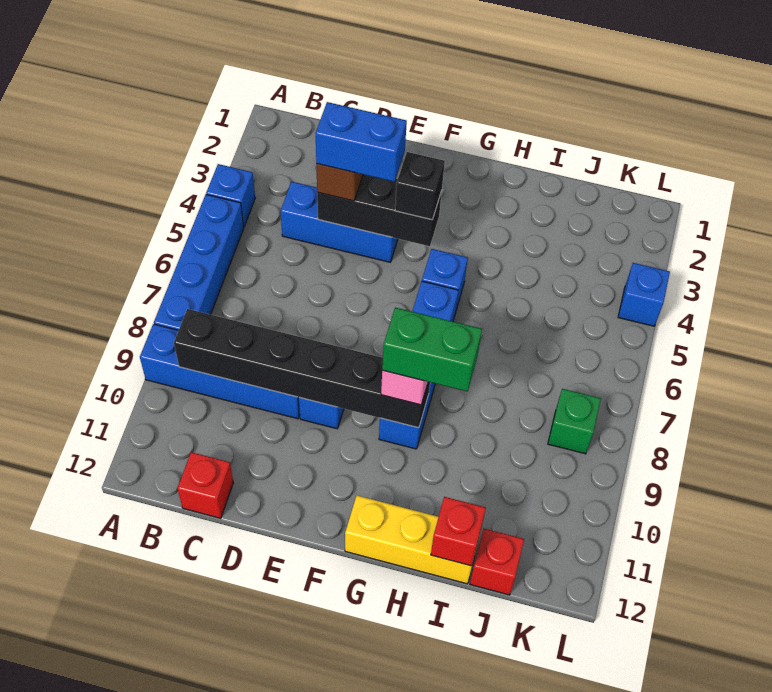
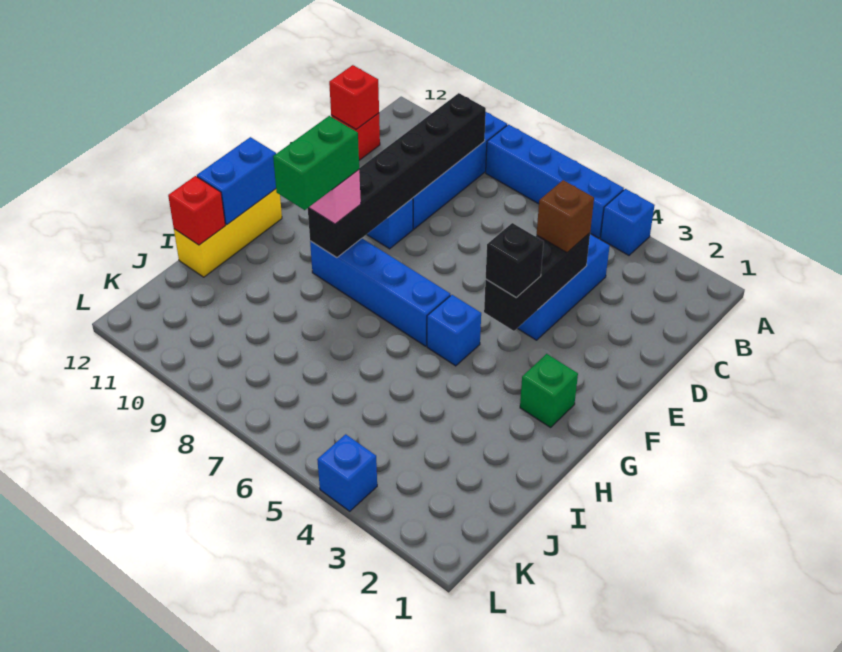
blue brick D4:E4 level 4 -> blue brick G12:H12 level 2
red brick J12 level 1 -> red brick C12 level 2
green brick K8 level 1 -> green brick G2 level 1

